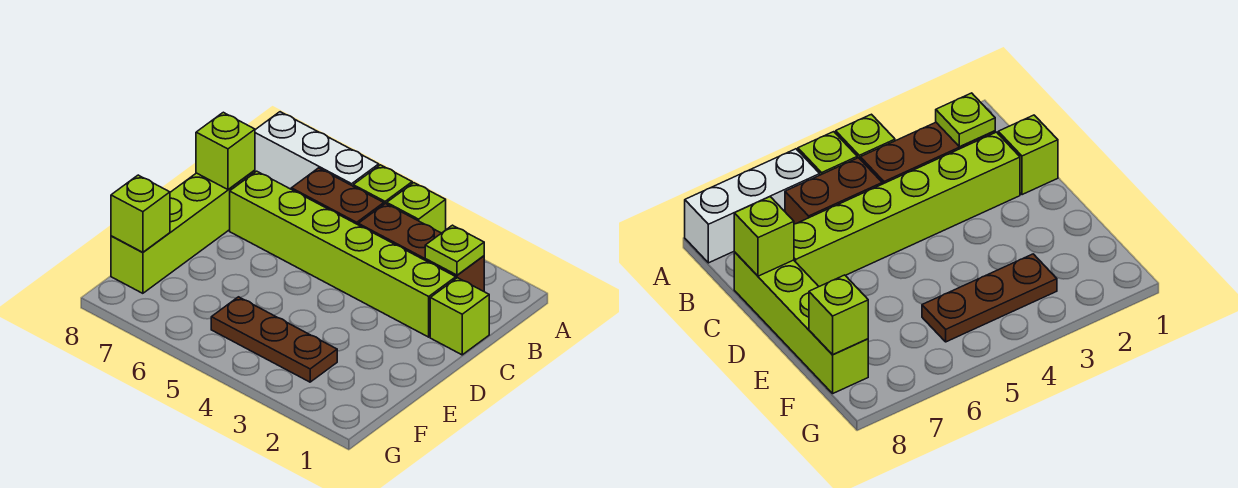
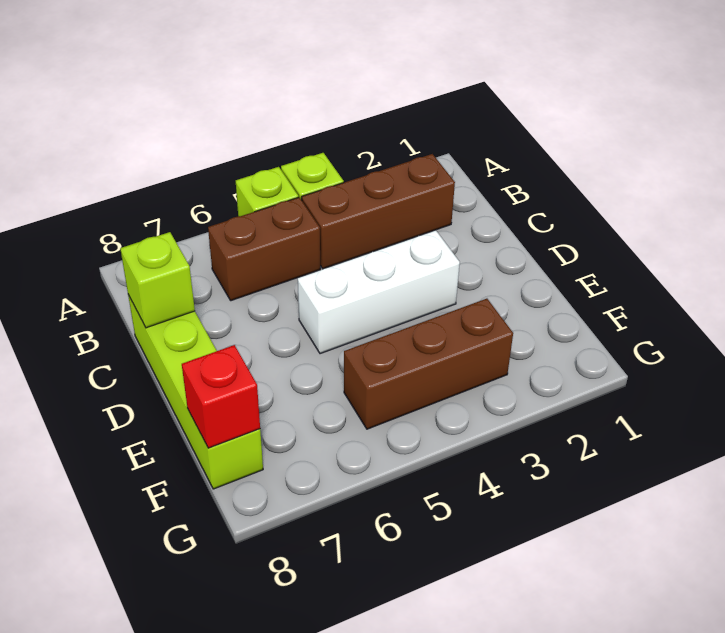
white brick A6:A8 level 1 -> white brick D3:D5 level 1
lime plate B2 level 2 -> none
lime brick C1 level 1 -> none
lime brick C2:C7 level 1 -> none
brown plate F3:F5 level 1 -> brown brick F3:F5 level 1
lime brick F8 level 2 -> red brick F8 level 2

